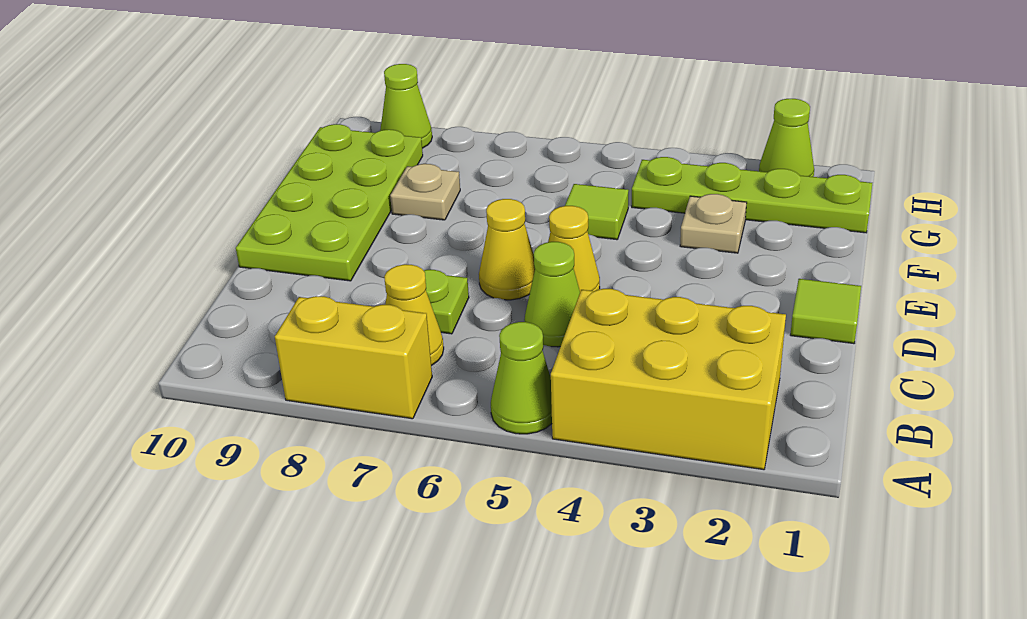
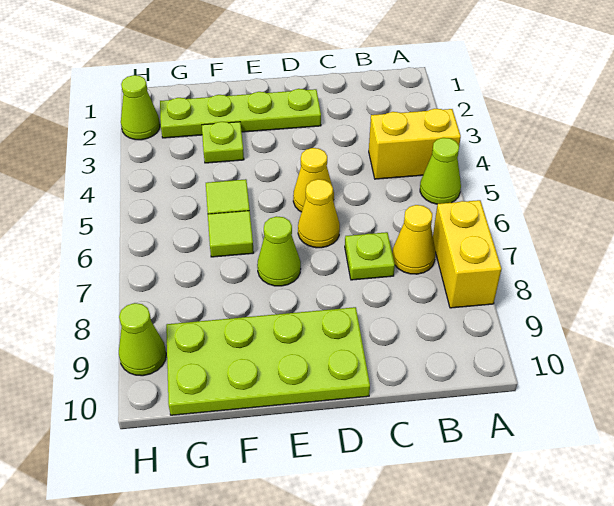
yellow brick A2:B4 level 1 -> yellow brick A4:B4 level 1
lime cone C5 level 1 -> lime cone E7 level 1
lime tile D1 level 1 -> lime tile F6 level 1
tan plate F3 level 1 -> lime plate F3 level 1
tan plate F8 level 1 -> none
lime plate G1:G4 level 1 -> lime plate D2:G2 level 1

